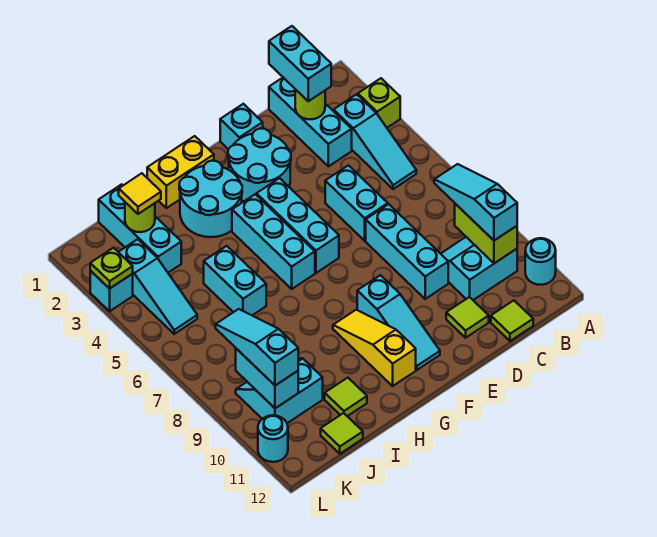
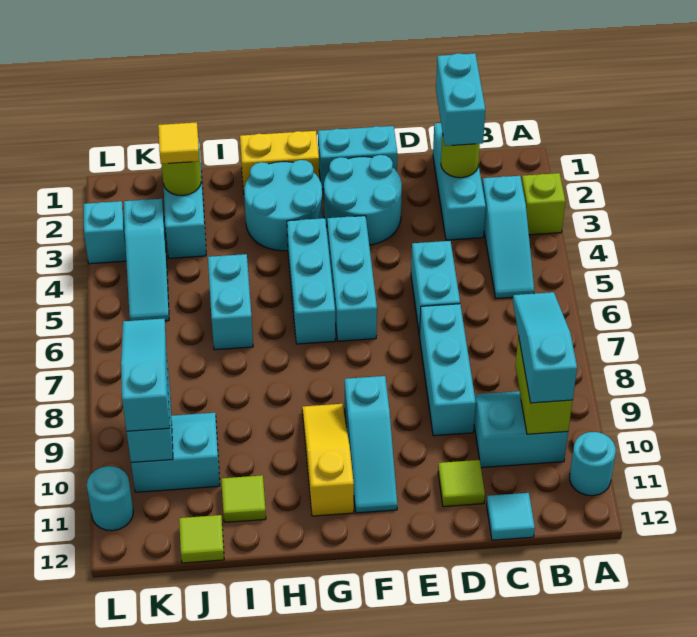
lime tile C12 level 1 -> cyan tile C12 level 1
cyan brick E1 level 1 -> cyan brick E1:F1 level 1
lime plate L3 level 2 -> none

